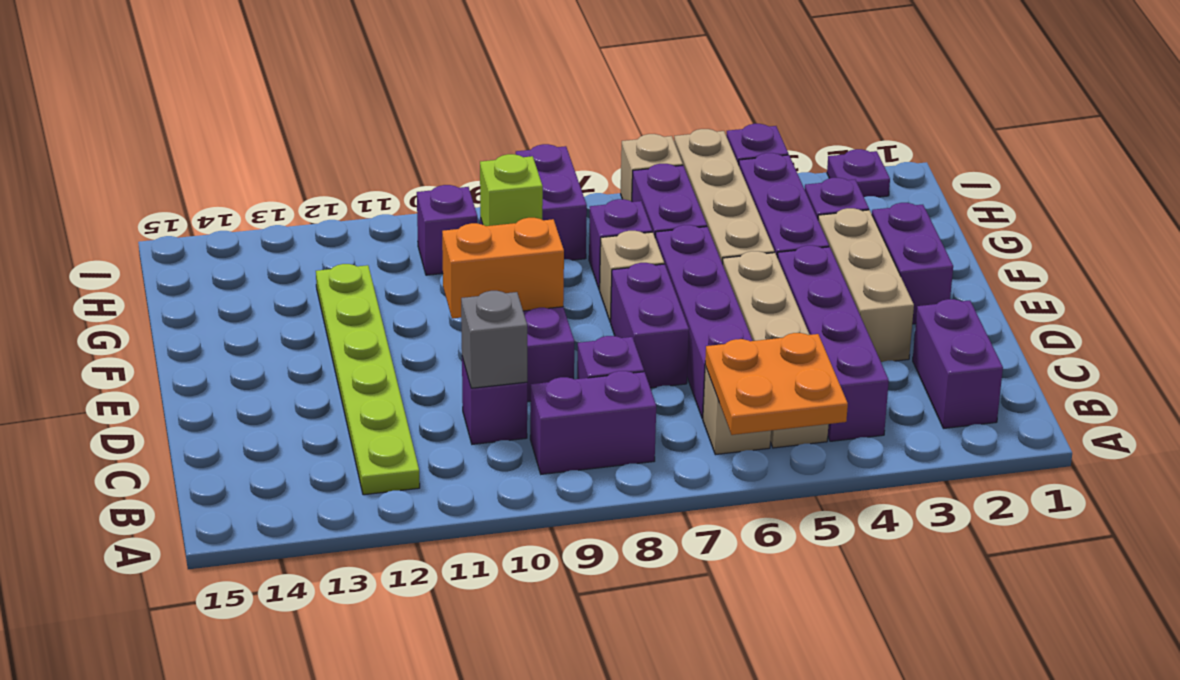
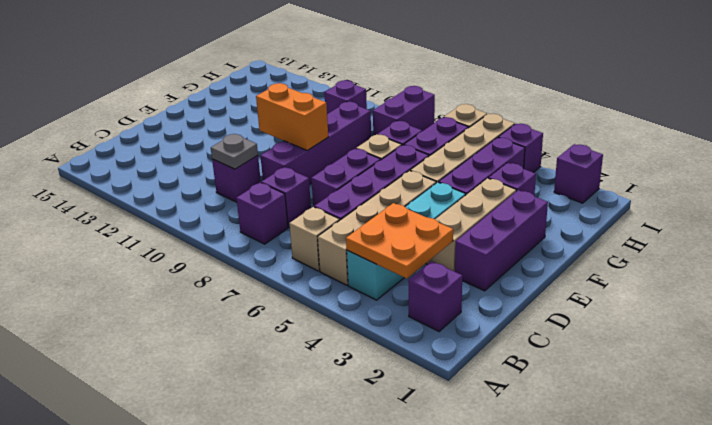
orange plate A5:B6 level 2 -> orange plate B3:C4 level 2
purple brick B2:C2 level 1 -> purple brick B2 level 1
purple brick B4:E4 level 1 -> cyan brick B4:E4 level 1
purple brick B8:B9 level 1 -> purple brick B8 level 1
lime plate B12:G12 level 1 -> none
grey brick C10 level 2 -> grey plate C10 level 2
purple brick E2:F2 level 1 -> purple brick D2:F2 level 1
lime brick G9 level 2 -> none
purple plate I2 level 1 -> purple brick I2 level 1

